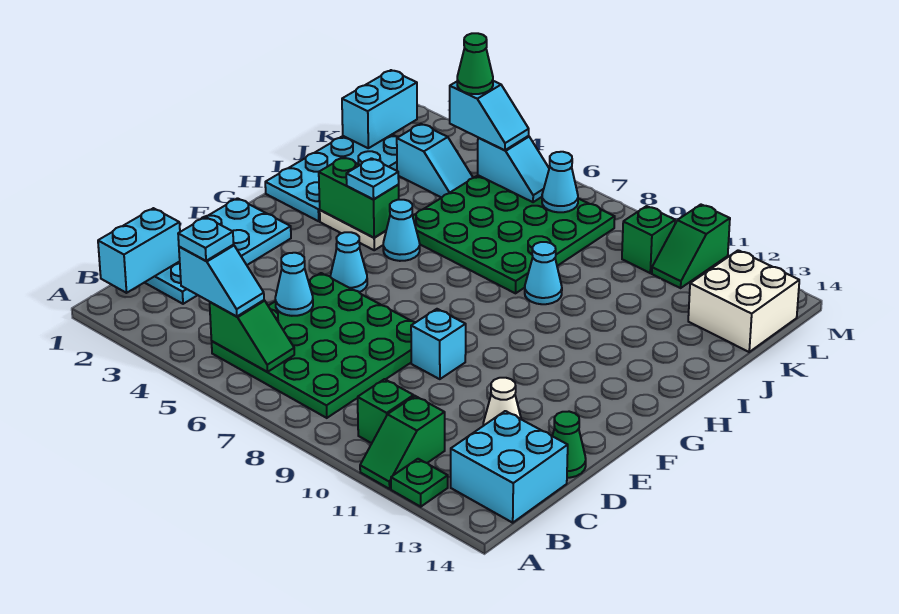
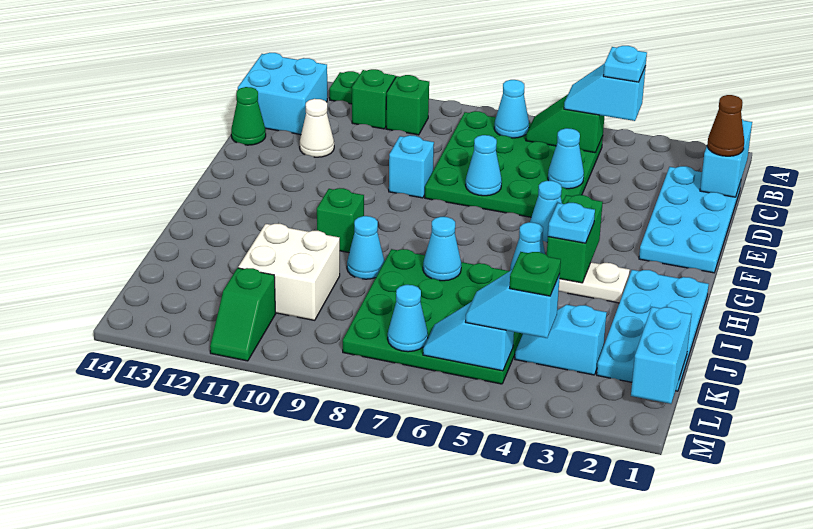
none -> cyan cone B7 level 2
none -> brown cone C1 level 3
none -> cyan cone E7 level 2
green brick H3:H4 level 2 -> green brick G4:H4 level 2
none -> cyan cone I7 level 2
white brick K13:L14 level 1 -> white brick J10:K11 level 1
green cone L4 level 4 -> green plate L4 level 4
green brick L10 level 1 -> green brick H10 level 1
green slope L11:M11 level 1 top M -> green slope L11:M11 level 1 top L

